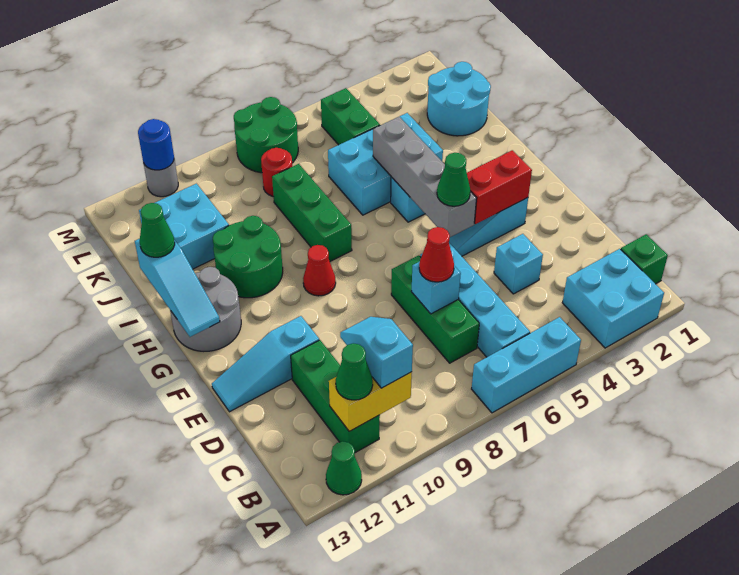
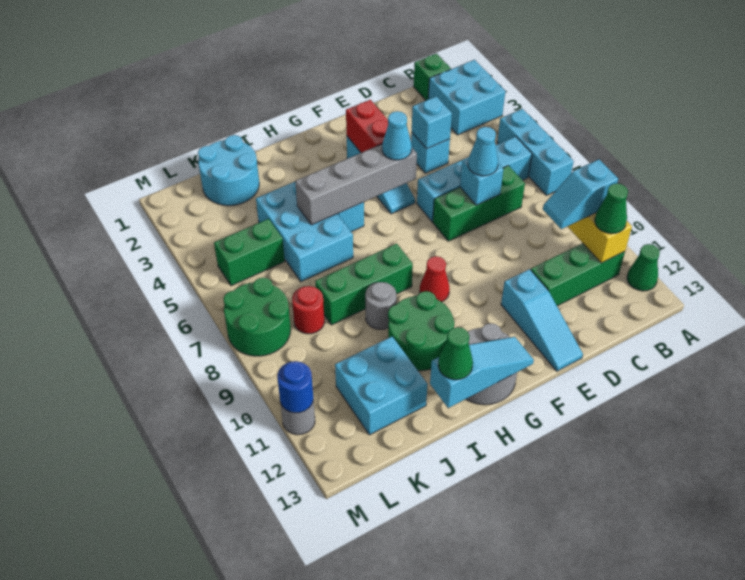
none -> cyan brick D4 level 2
red cone D7 level 3 -> cyan cone D7 level 3
green cone F5 level 3 -> cyan cone F5 level 3
none -> grey round brick I9 level 1

